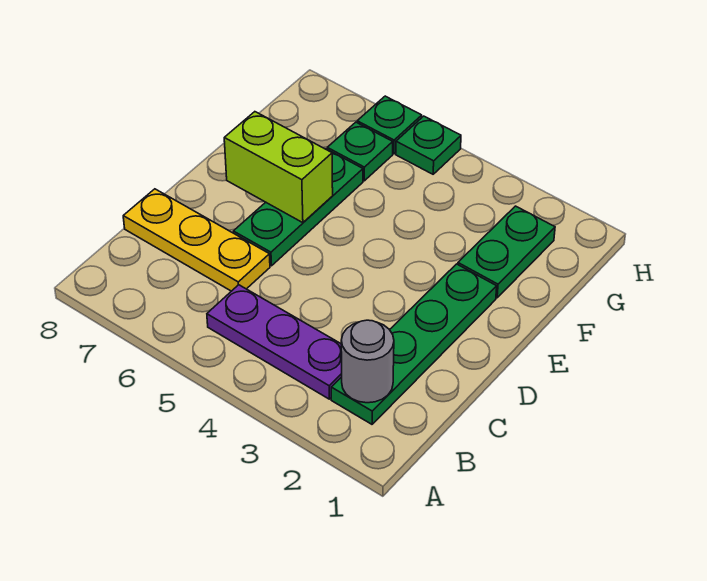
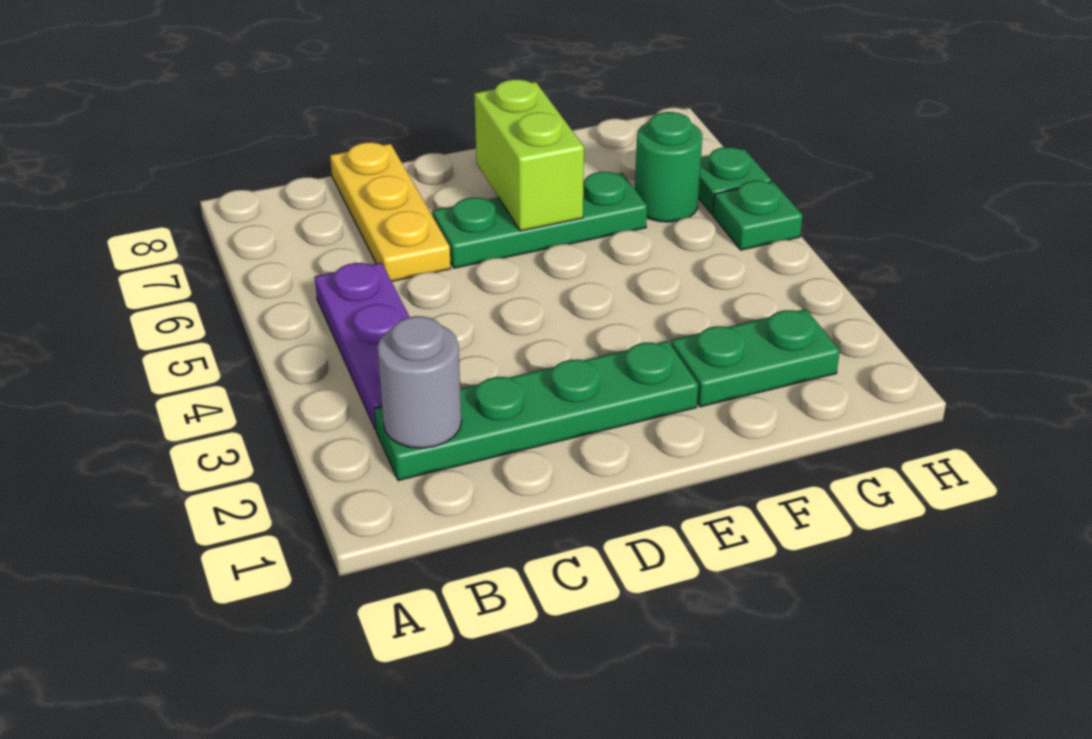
green plate G6 level 1 -> green round brick G6 level 1

